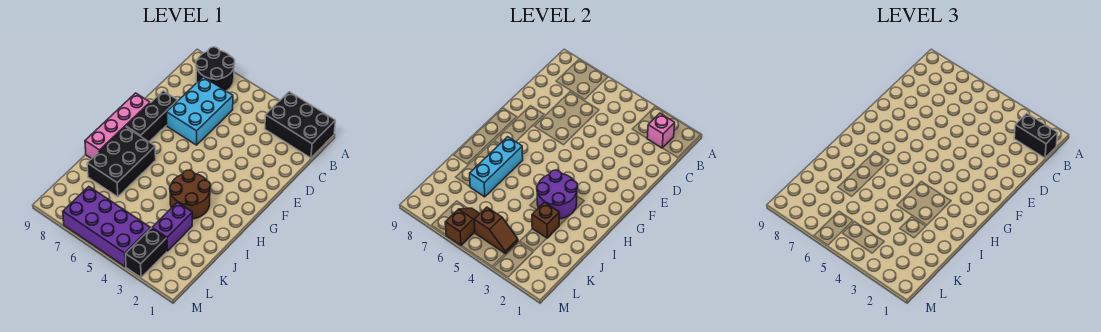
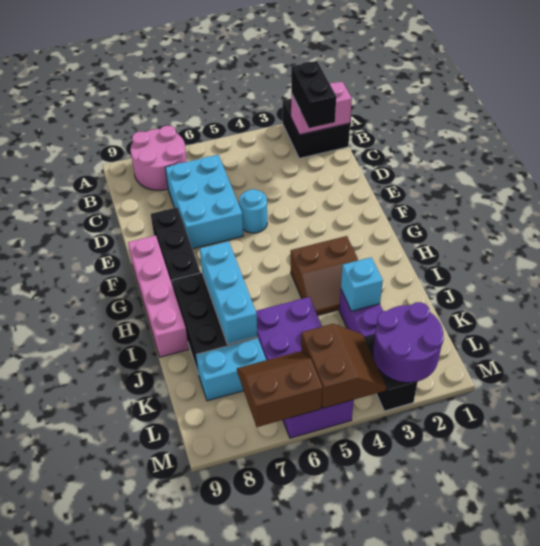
black brick A1:B3 level 1 -> black brick A1:B2 level 1
black round brick A7:B8 level 1 -> pink round brick A7:B8 level 1
black brick B1:B2 level 3 -> black brick B2:C2 level 3
pink brick B2 level 2 -> pink brick B1:B2 level 2
none -> cyan round brick E5 level 1
brown round brick H3:I4 level 1 -> brown slope H3:I4 level 1 top H
purple round brick H3:I4 level 2 -> purple round brick L2:M3 level 2
brown brick J3 level 2 -> cyan brick J3 level 2
none -> cyan brick K7:K8 level 1
purple brick L4:M7 level 1 -> purple brick J5:M6 level 1
brown slope L4:L5 level 2 top 5 -> brown slope L4:M5 level 2 top 5
brown slope L6:M6 level 2 top M -> brown slope L6:M7 level 2 top M

